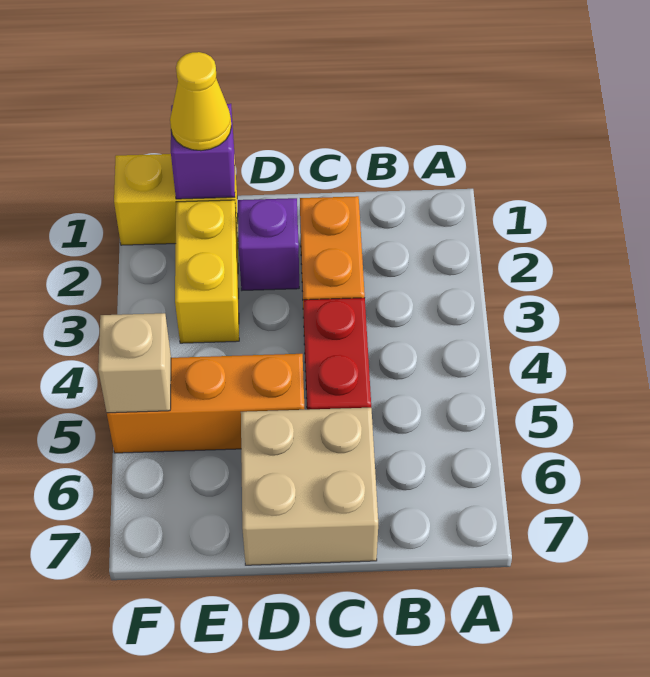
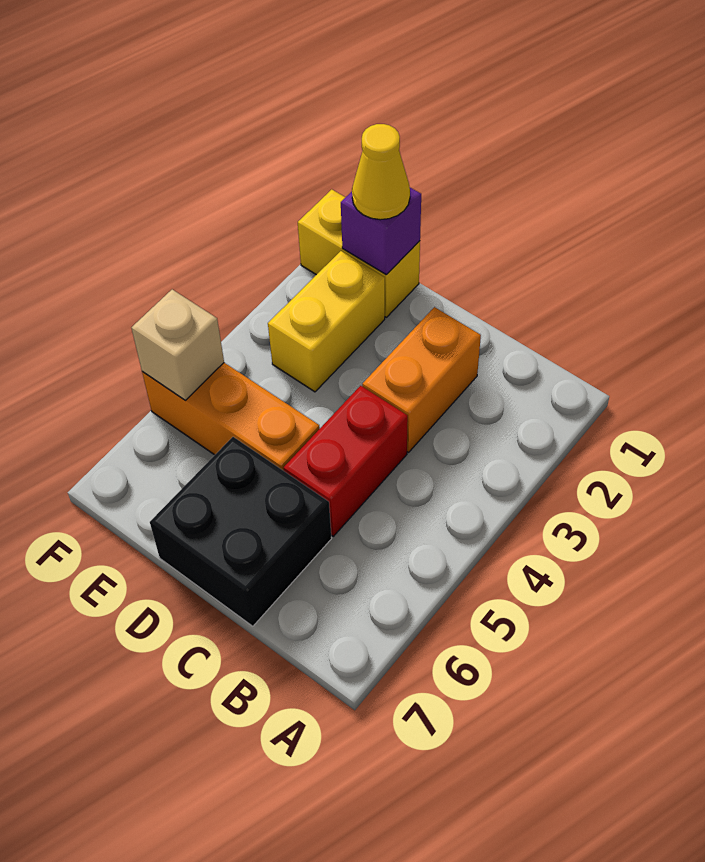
tan brick C6:D7 level 1 -> black brick C6:D7 level 1
purple brick D2 level 1 -> none

